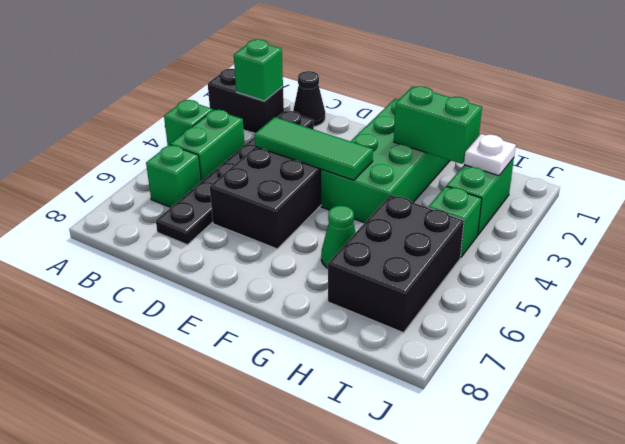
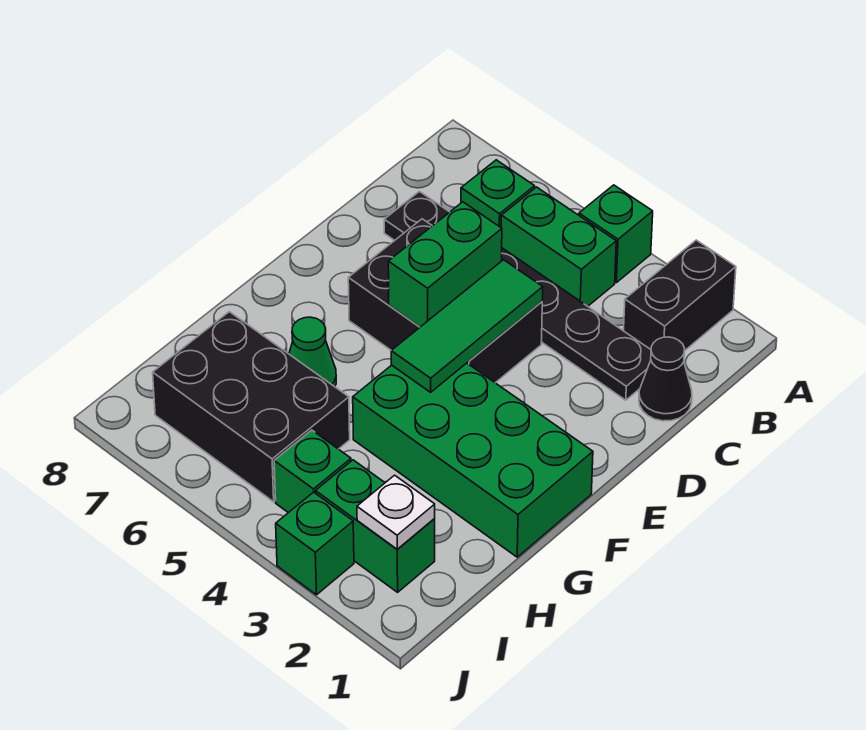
green brick B2 level 2 -> green brick J3 level 1
green brick G2:H2 level 2 -> green brick D5:E5 level 2

